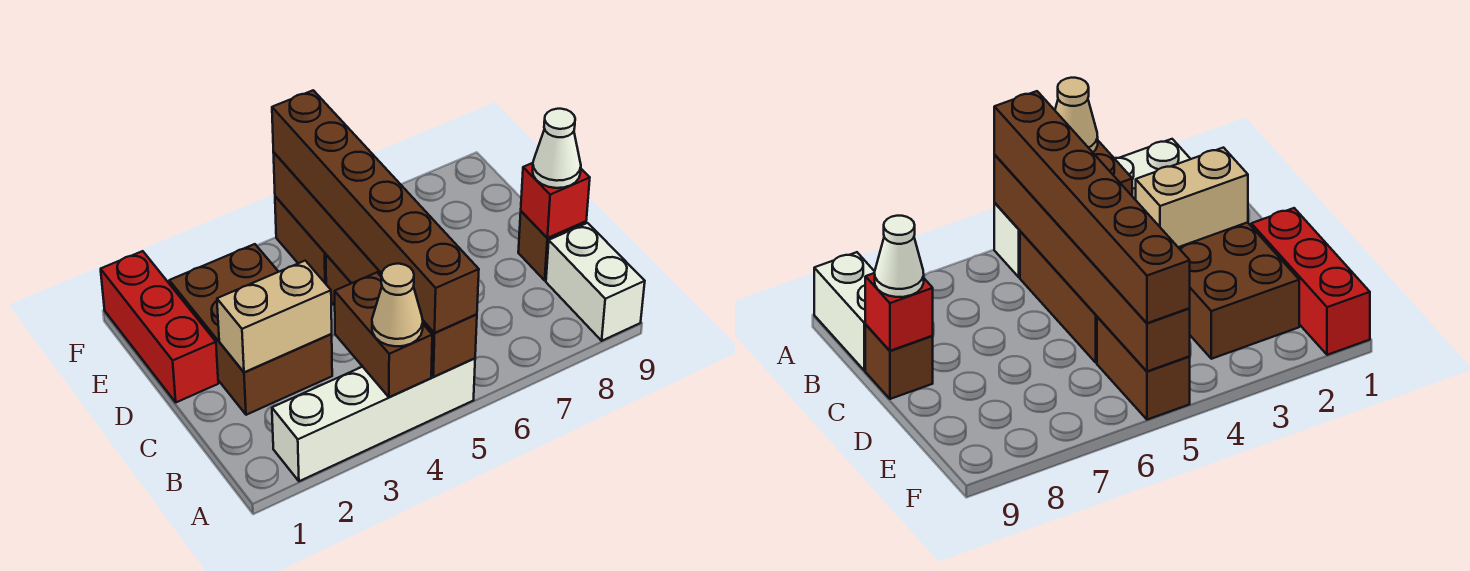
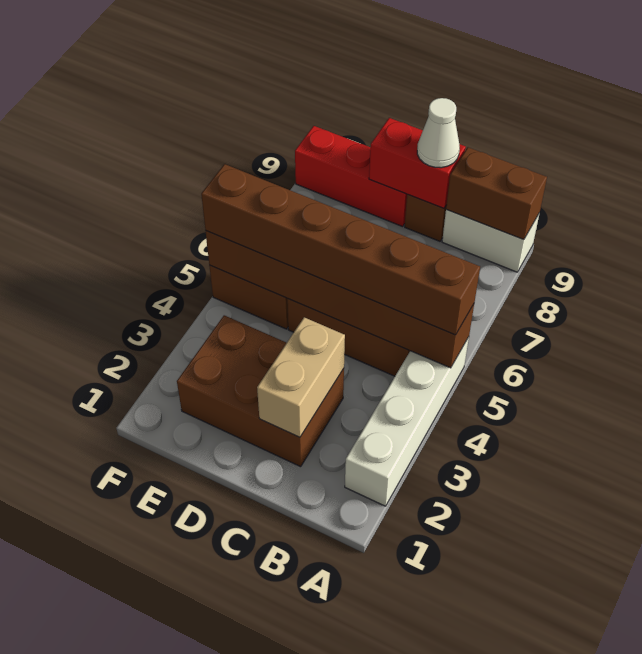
brown brick A4:B4 level 2 -> brown brick A9:B9 level 2
tan cone A4 level 3 -> none
red brick C9 level 2 -> red brick C9:D9 level 2
red brick D1:F1 level 1 -> red brick D9:F9 level 1

